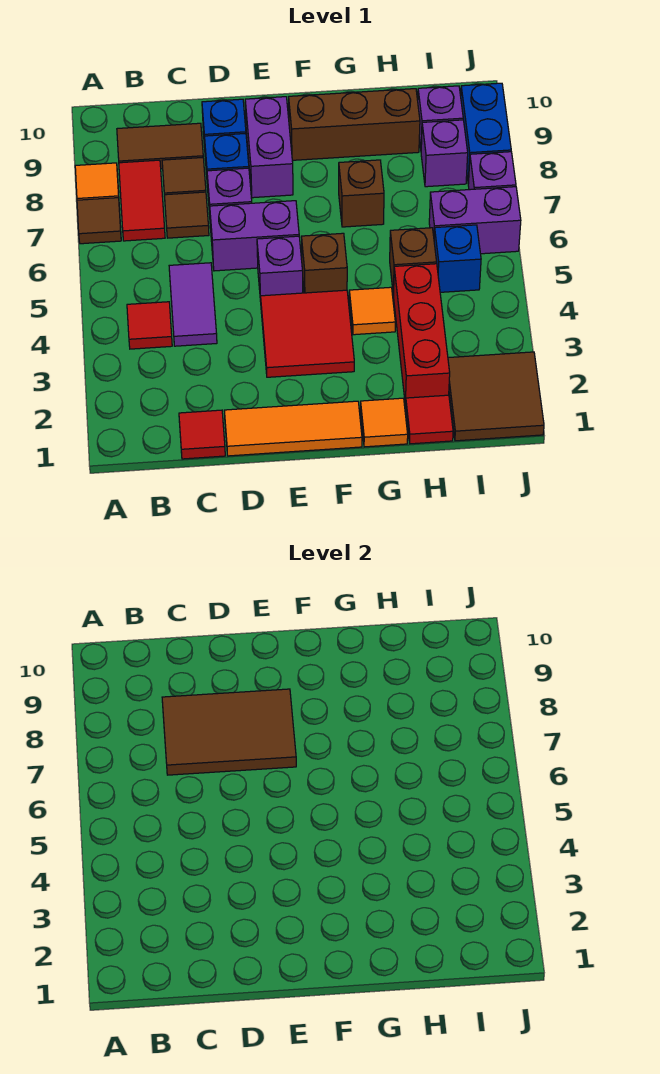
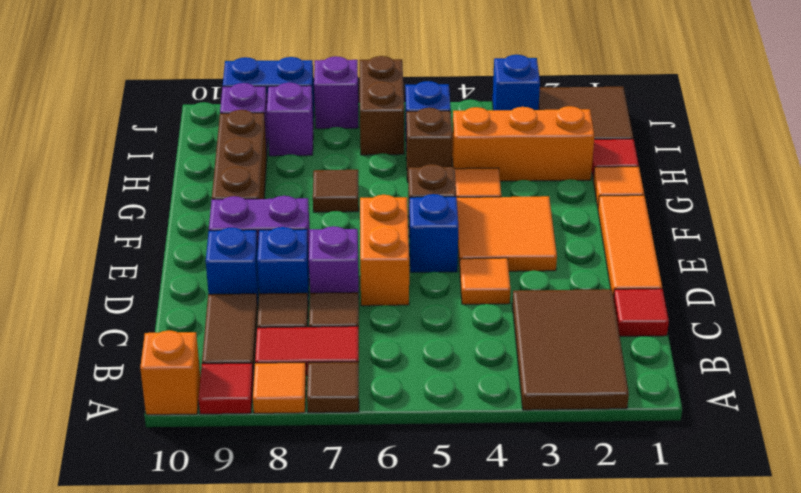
none -> orange brick A10 level 1
red tile B4 level 1 -> red tile A9 level 1
purple tile C4:C5 level 1 -> none
brown tile C7:E8 level 2 -> brown tile A2:C3 level 1
none -> orange tile D4 level 1
purple brick D6:E6 level 1 -> orange brick D6:E6 level 1
red tile E3:F4 level 1 -> orange tile E3:F4 level 1
purple brick E5 level 1 -> blue brick E5 level 1
brown brick G7 level 1 -> brown tile G7 level 1
red brick H2:H4 level 1 -> orange brick H2:H4 level 1
purple brick I6:J6 level 1 -> brown brick I6:J6 level 1
none -> blue brick J3 level 1

